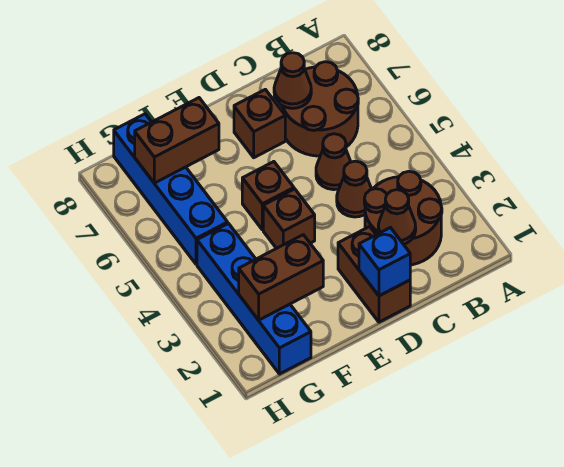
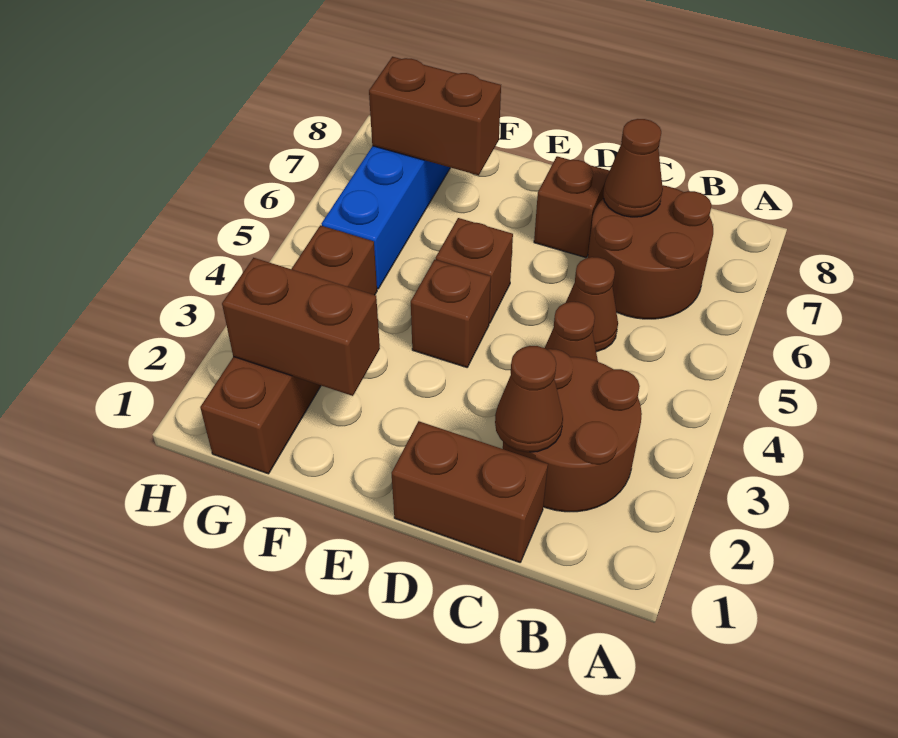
brown brick D1:D2 level 1 -> brown brick C1:D1 level 1
blue brick D1 level 2 -> none
blue brick G1:G4 level 1 -> brown brick G1:G4 level 1

